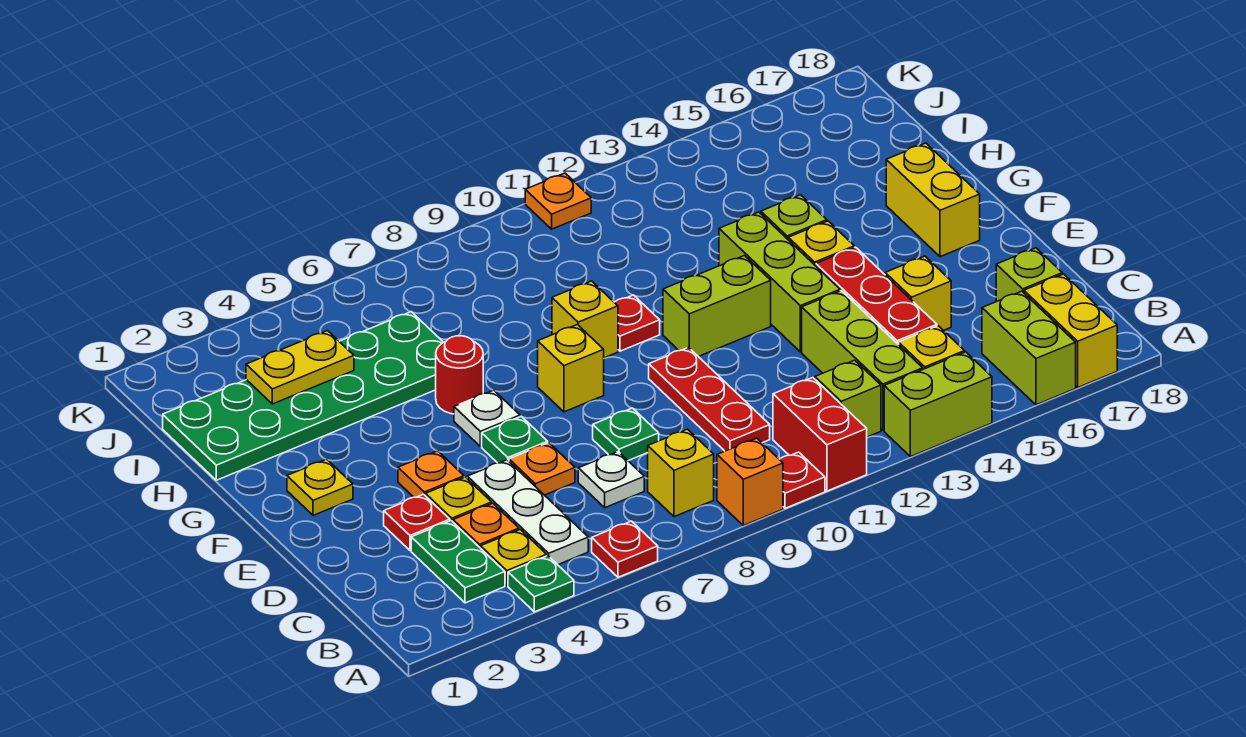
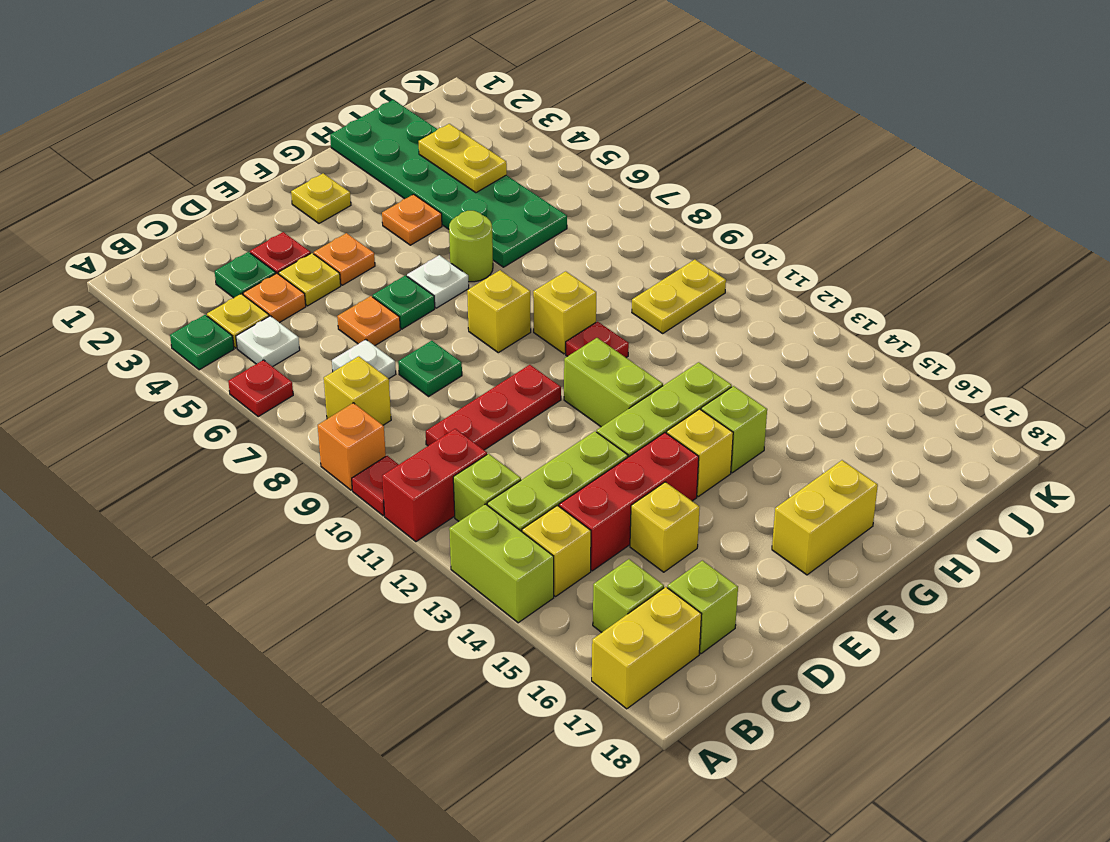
lime brick A16:B16 level 1 -> lime brick B16 level 1
green plate B3:C3 level 1 -> green plate C3 level 1
white plate B5:D5 level 1 -> white plate B5 level 1
red round brick G6 level 1 -> lime round brick G6 level 1
none -> yellow plate I10:J10 level 1
orange plate K11 level 1 -> orange plate G4 level 1

